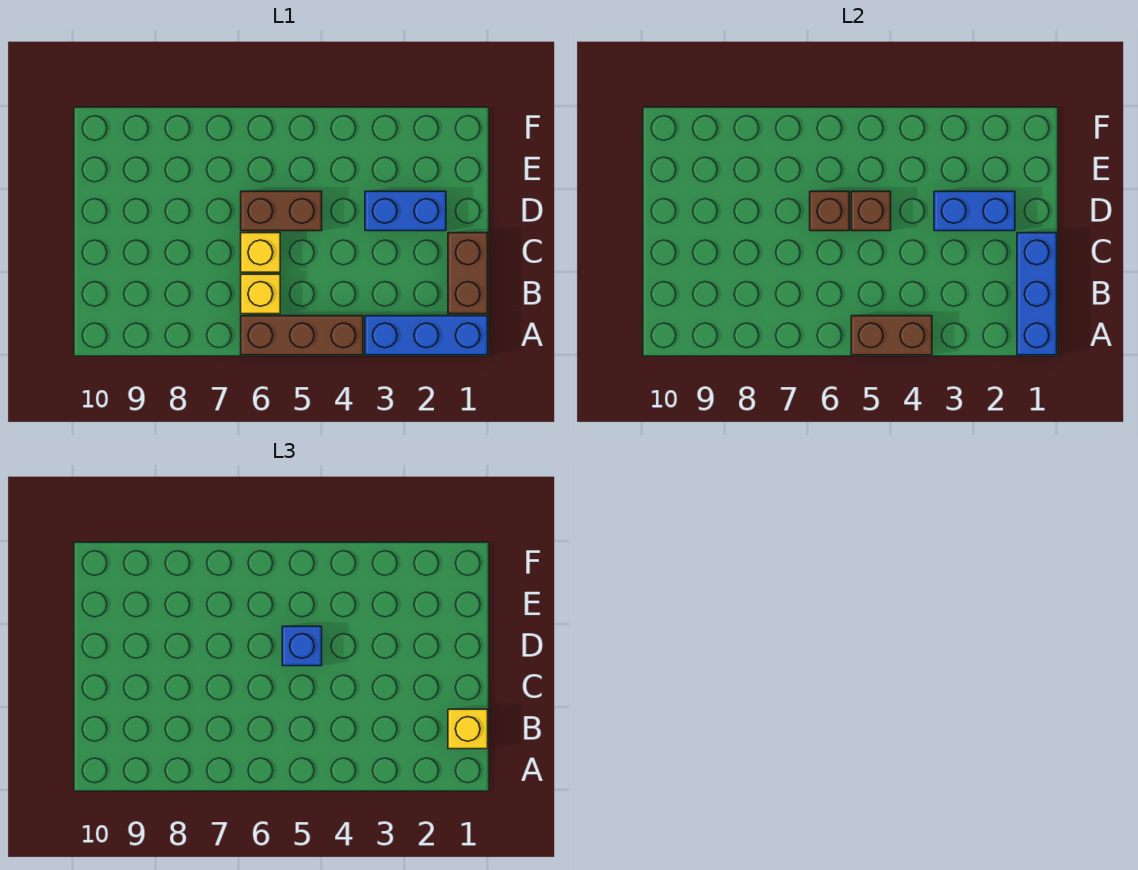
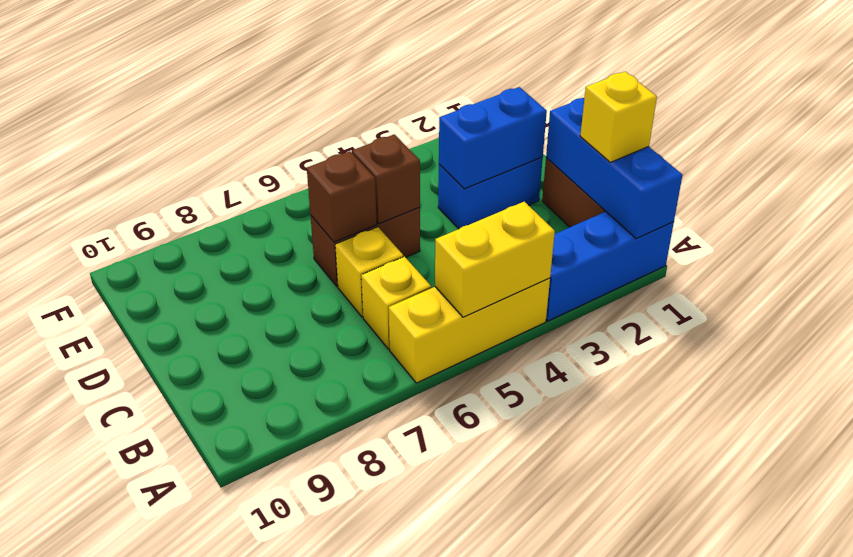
brown brick A4:A6 level 1 -> yellow brick A4:A6 level 1
brown brick A4:A5 level 2 -> yellow brick A4:A5 level 2
blue brick D5 level 3 -> none

